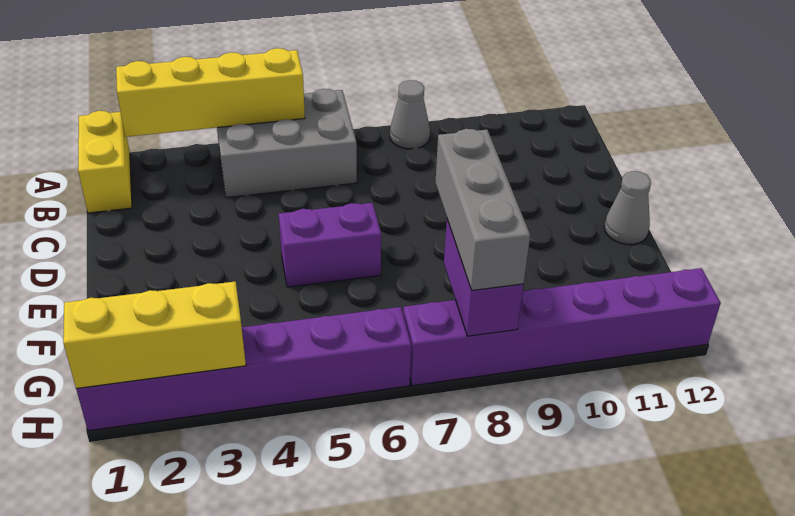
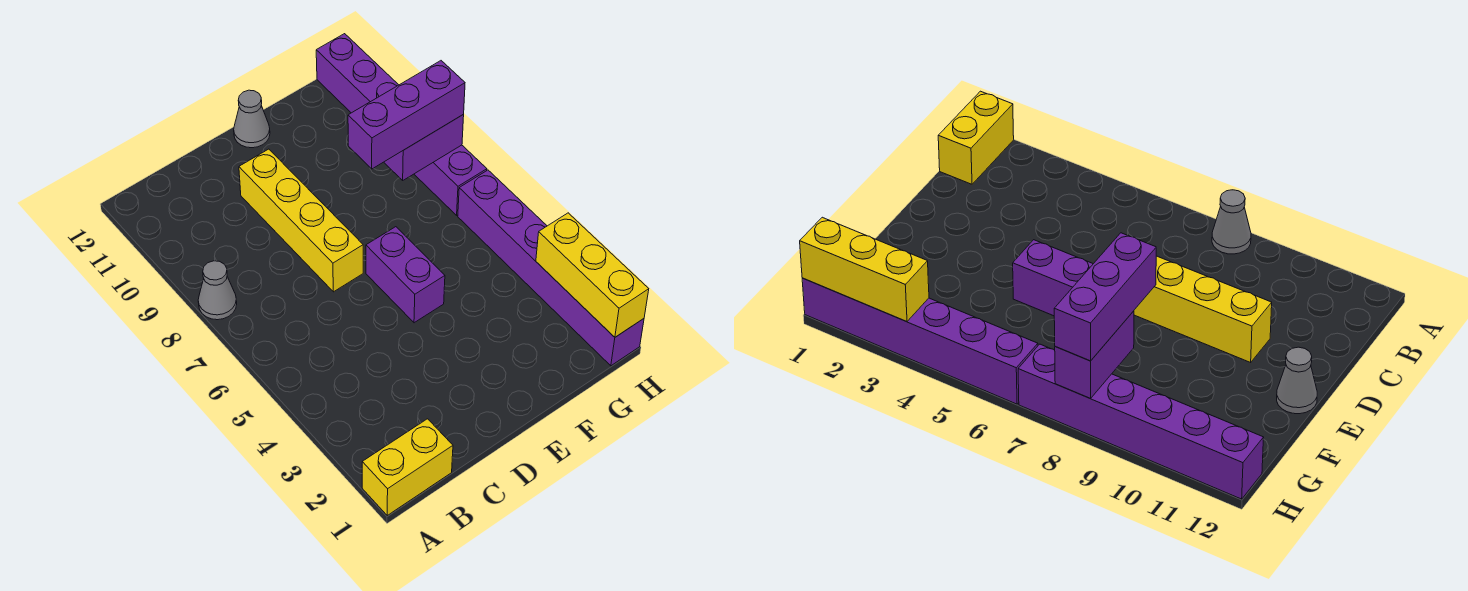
yellow brick A2:A5 level 2 -> yellow brick D7:D10 level 1
grey brick A4:B6 level 1 -> none
grey brick F8:H8 level 3 -> purple brick F8:H8 level 3

